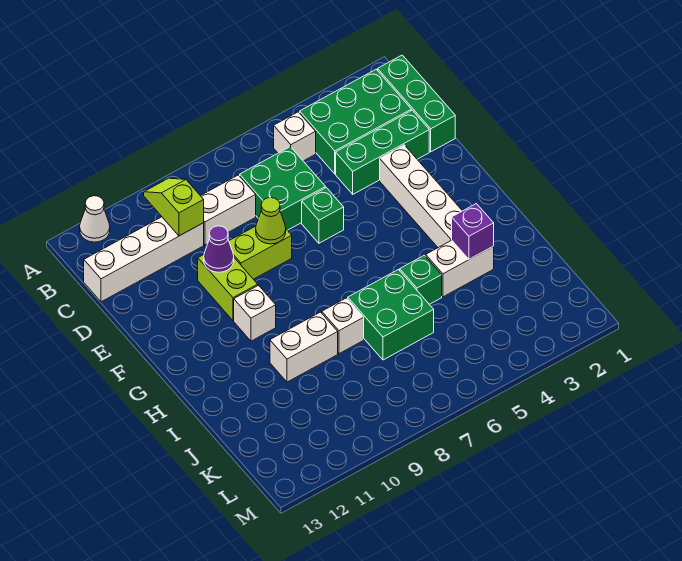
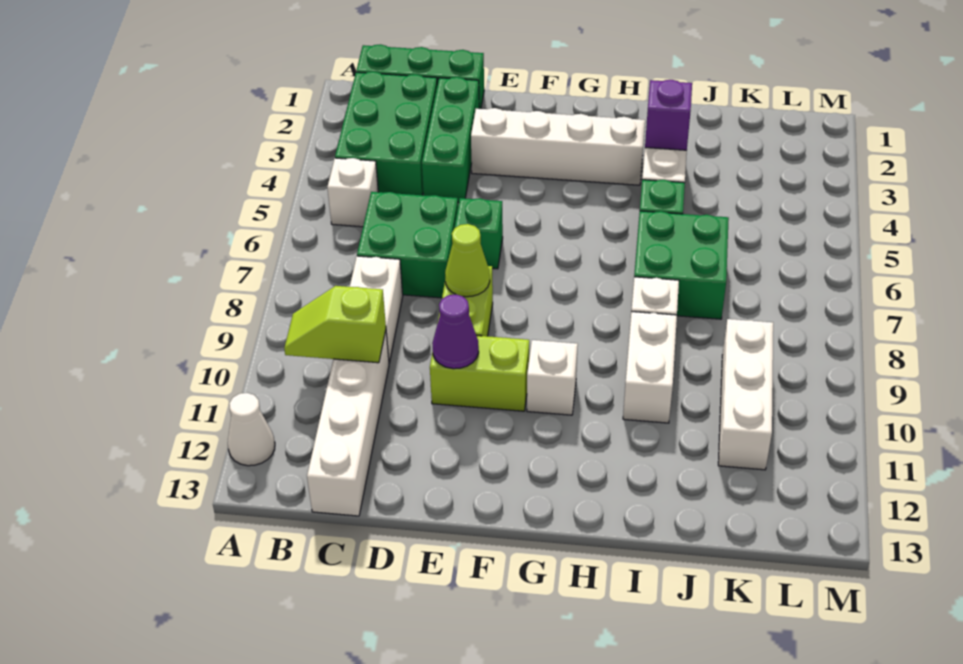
none -> white brick K9:K11 level 1

